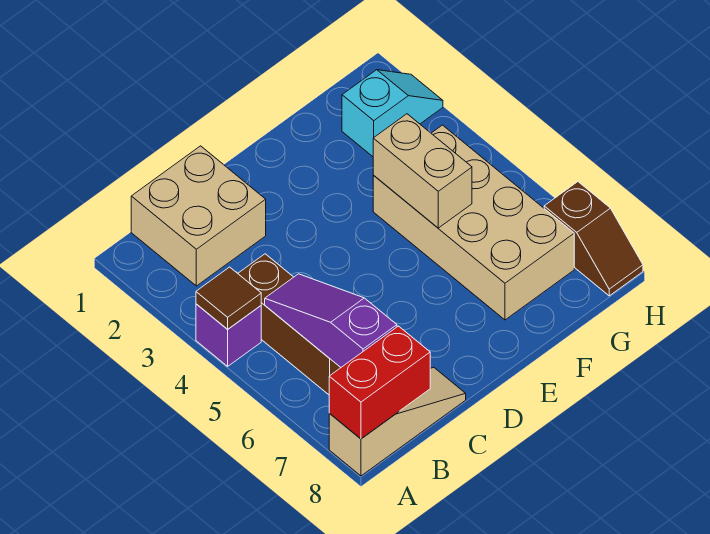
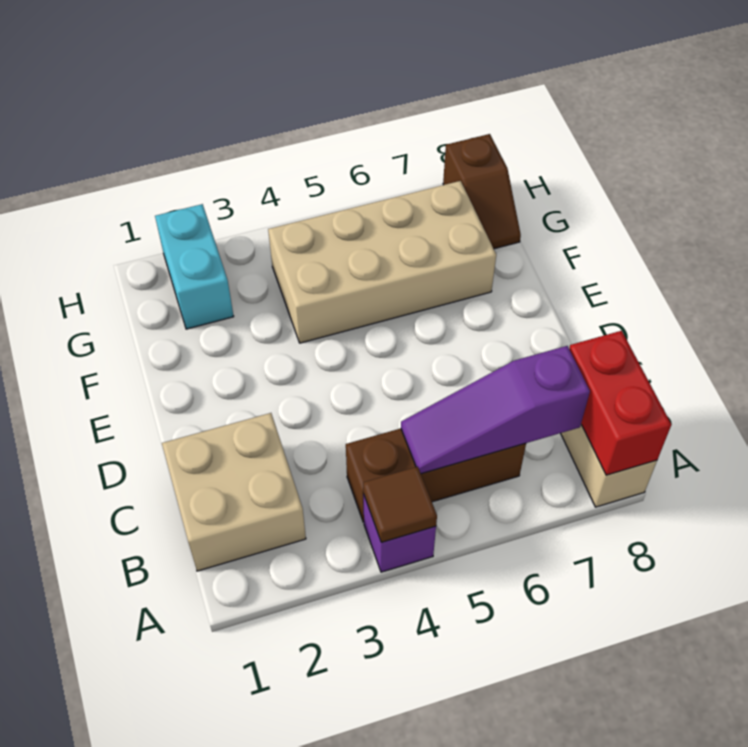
tan brick F4:F5 level 2 -> none
cyan slope G2:H2 level 1 top G -> cyan brick G2:H2 level 1
brown slope H7:H8 level 1 top 7 -> brown slope G8:H8 level 1 top H

